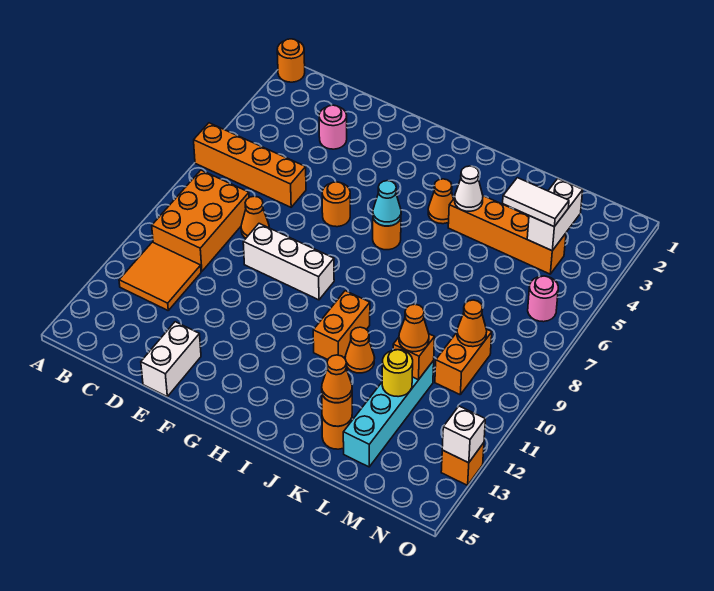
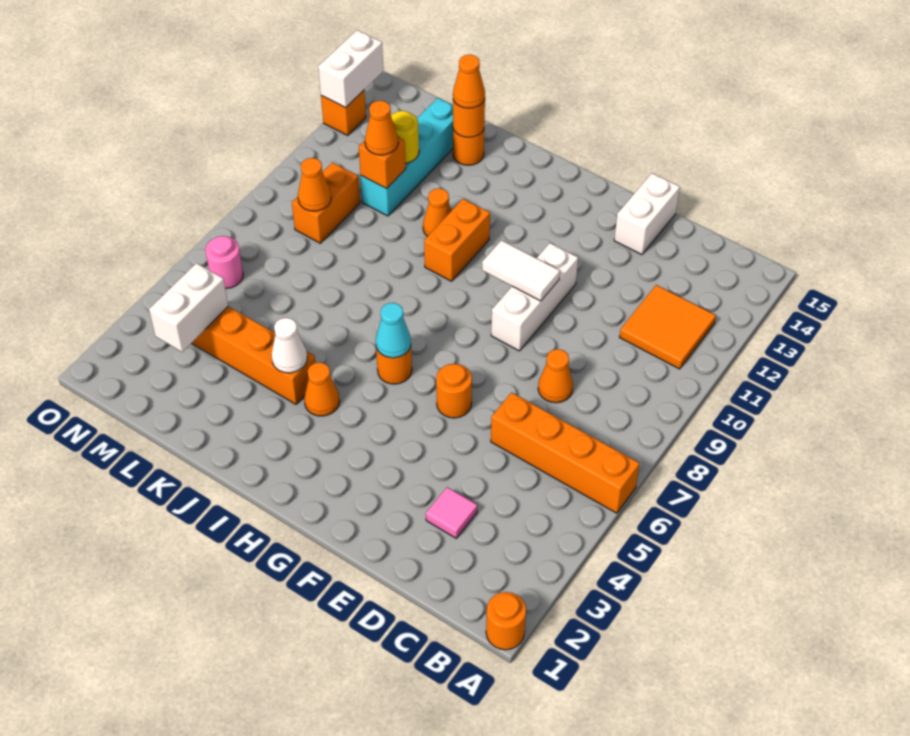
orange brick B8:C10 level 1 -> none
pink round brick D3 level 1 -> pink tile D3 level 1
white brick E9:G9 level 1 -> white brick F9:F11 level 1
white tile L4:M4 level 3 -> white tile F10:G10 level 2
white brick O13 level 2 -> white brick O13:O14 level 2

